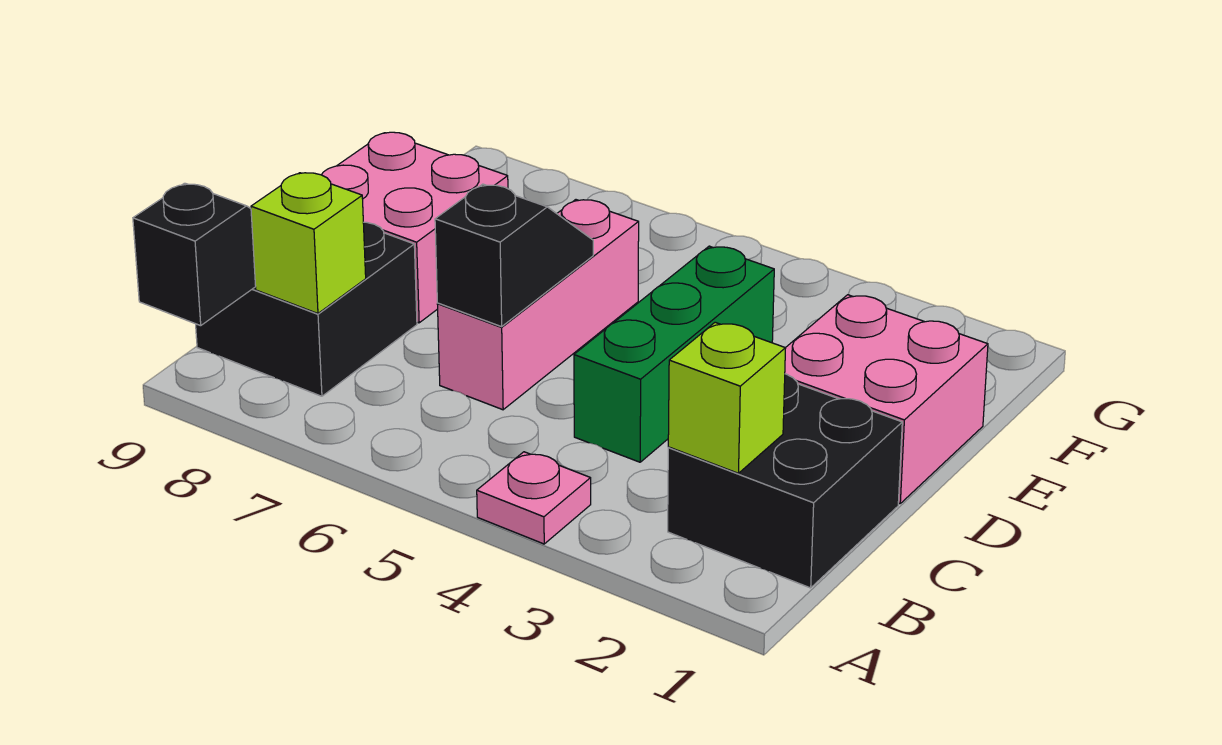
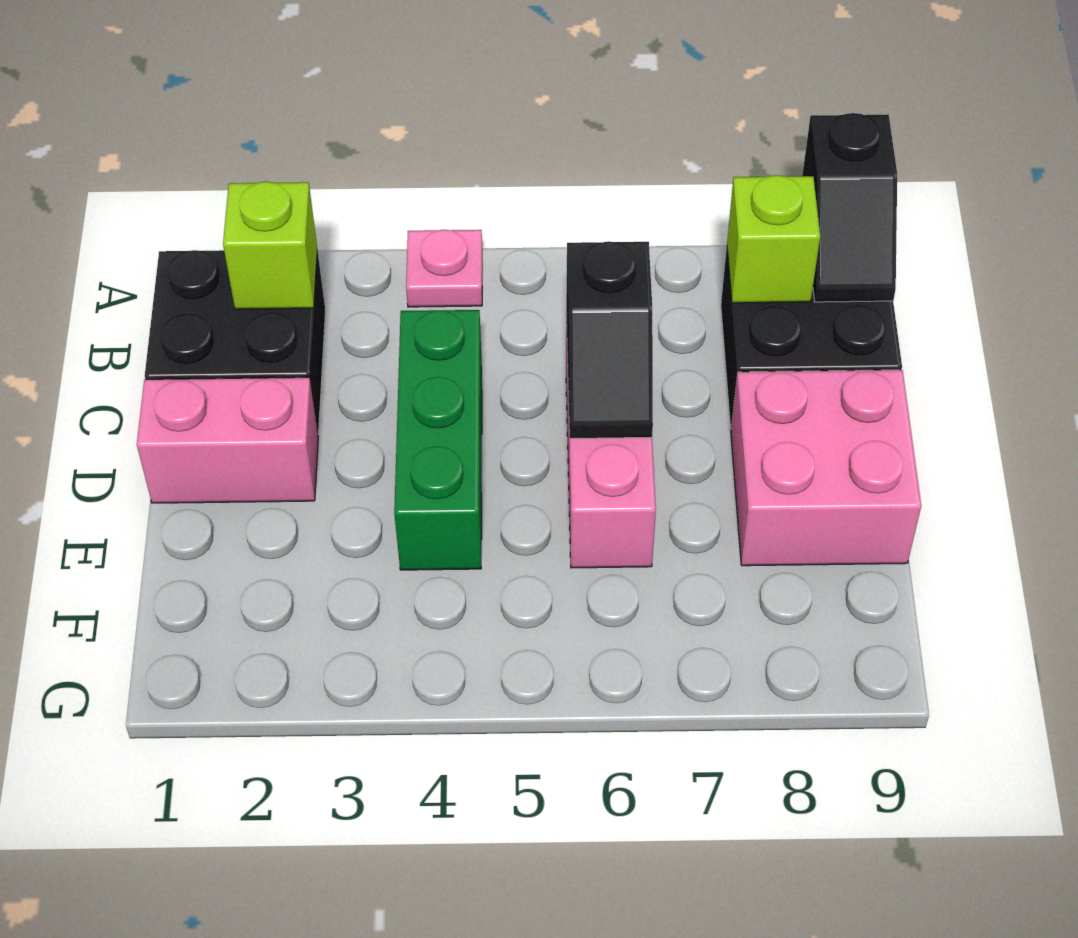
pink brick D1:E2 level 1 -> pink brick D1:D2 level 1

